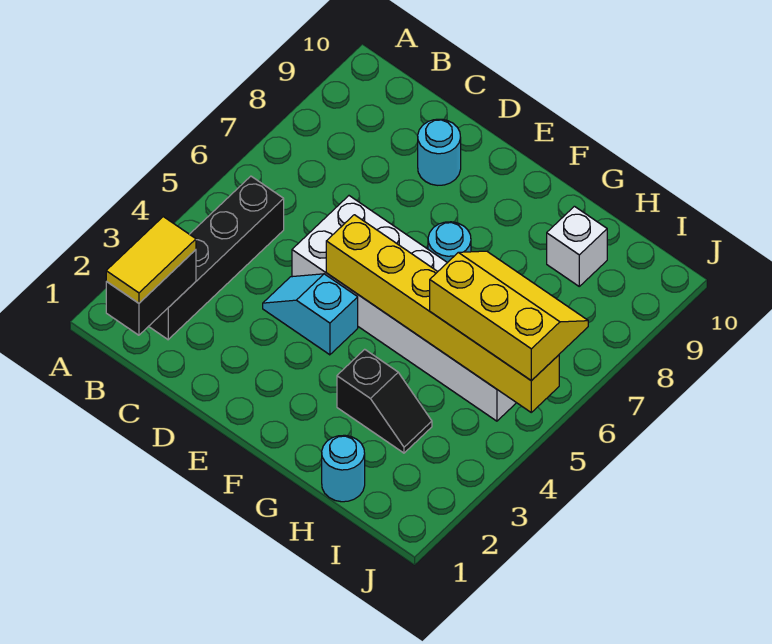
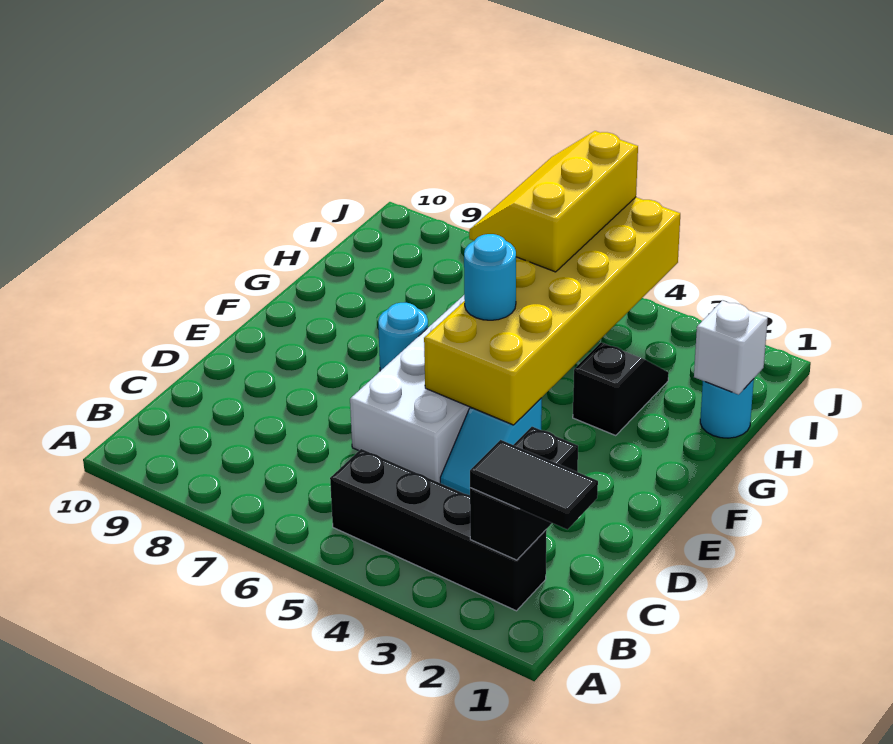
black brick B1:B2 level 2 -> black brick B2:C2 level 2
yellow tile B1:B2 level 3 -> black tile B1:B2 level 3
cyan round brick D9 level 1 -> cyan round brick F5 level 3
yellow brick E5:J5 level 2 -> yellow brick E4:J5 level 2
white brick H9 level 1 -> white brick H1 level 2

